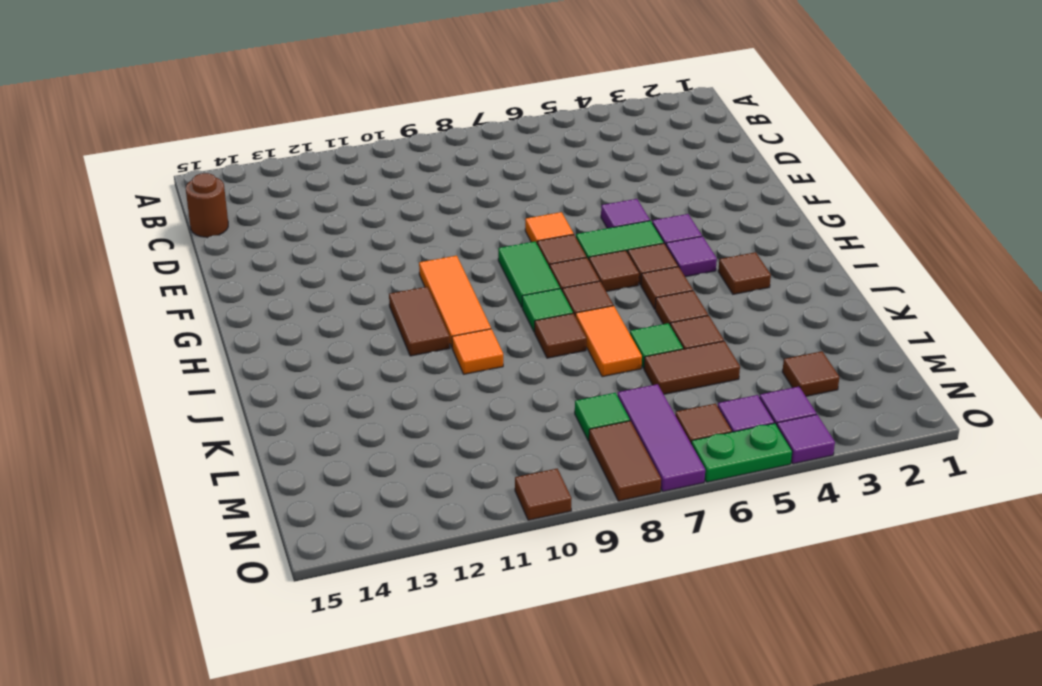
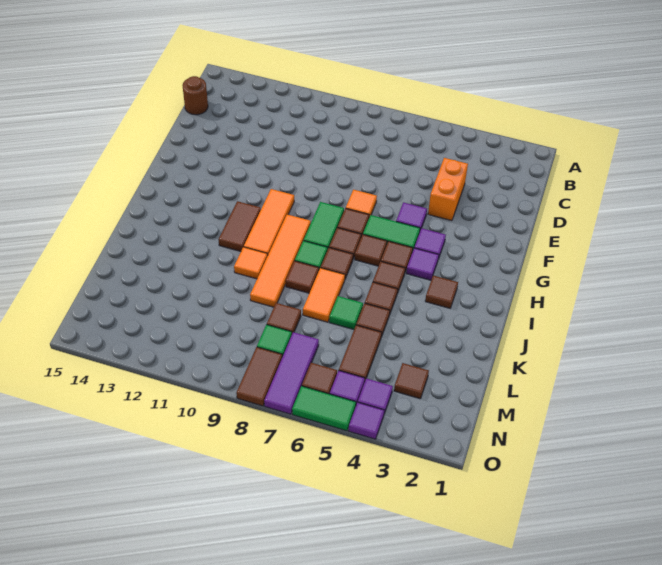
none -> orange brick D4:E4 level 1
none -> orange tile H9:K9 level 1
brown tile L5:L6 level 1 -> brown tile L5:M5 level 1
green plate O5:O6 level 1 -> green tile O5:O6 level 1
brown tile O10 level 1 -> brown tile L8 level 1

